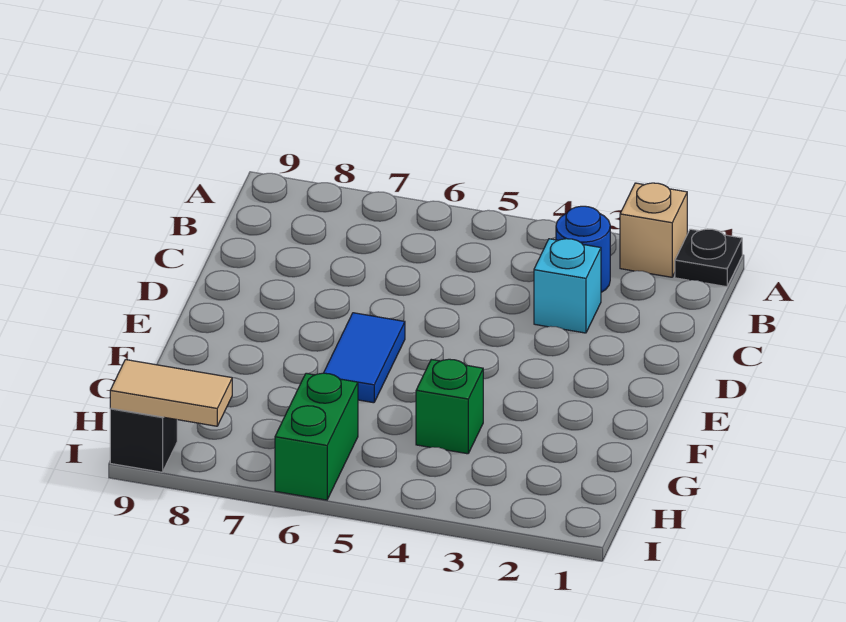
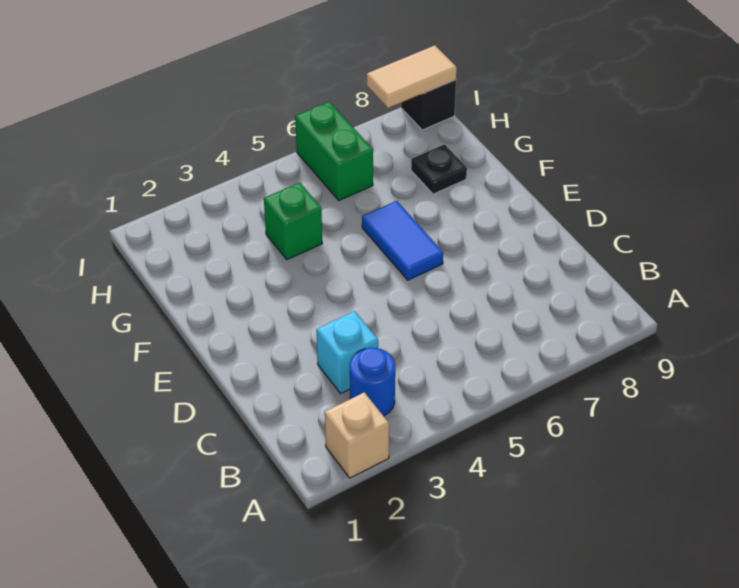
black plate A1 level 1 -> black plate G8 level 1

